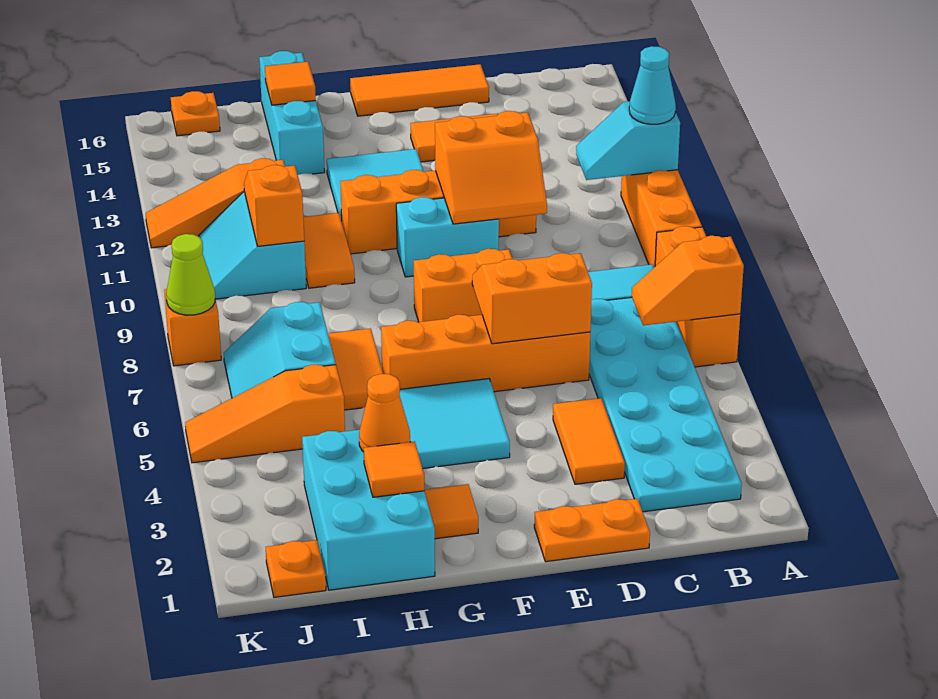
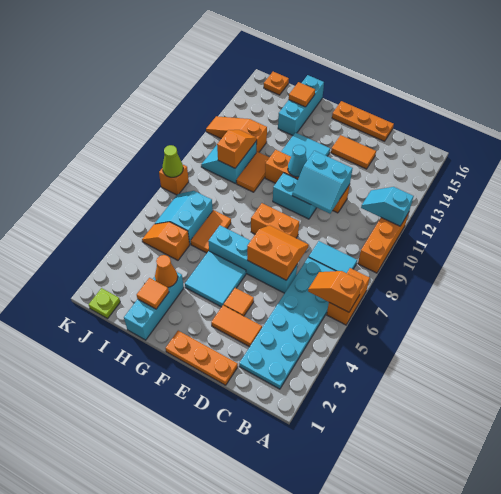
orange brick A6:A8 level 1 -> orange brick A6:A7 level 1
cyan cone A11 level 3 -> cyan cone F11 level 2
orange plate D1:E1 level 1 -> orange plate D1:F1 level 1
orange tile D3:D4 level 1 -> orange tile D3:E3 level 1
orange brick D6:G6 level 1 -> cyan brick D6:G6 level 1
orange slope D10:E11 level 2 top 11 -> cyan slope D10:E11 level 2 top 11
orange tile D16:F16 level 1 -> orange plate D16:F16 level 1
orange tile G2 level 1 -> orange tile E4 level 1
cyan brick H1:I3 level 1 -> cyan brick H1:H3 level 1
orange slope I5:K5 level 1 top I -> orange slope I5:J5 level 1 top I
orange plate J1 level 1 -> lime plate J1 level 1

